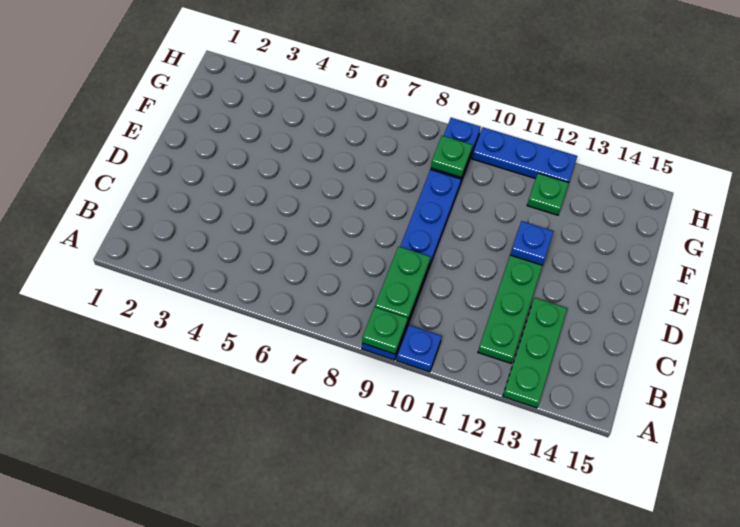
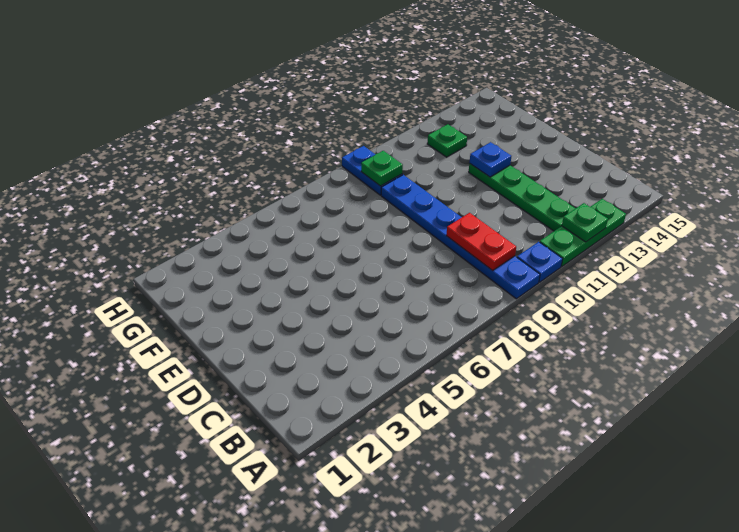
green plate A9 level 2 -> green plate A12 level 2
green plate A13:C13 level 1 -> green plate A11:A13 level 1
green plate B9:C9 level 2 -> red plate B9:C9 level 2
blue plate H10:H12 level 1 -> none

